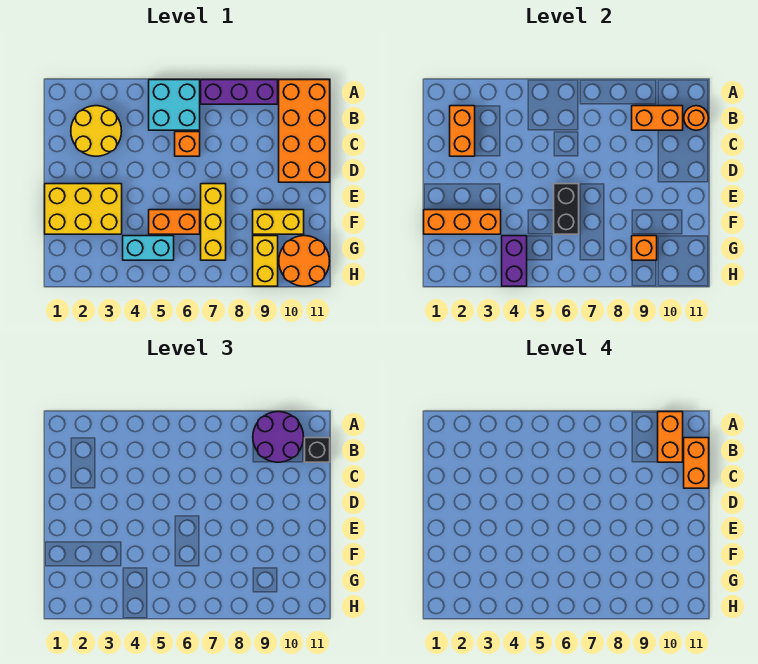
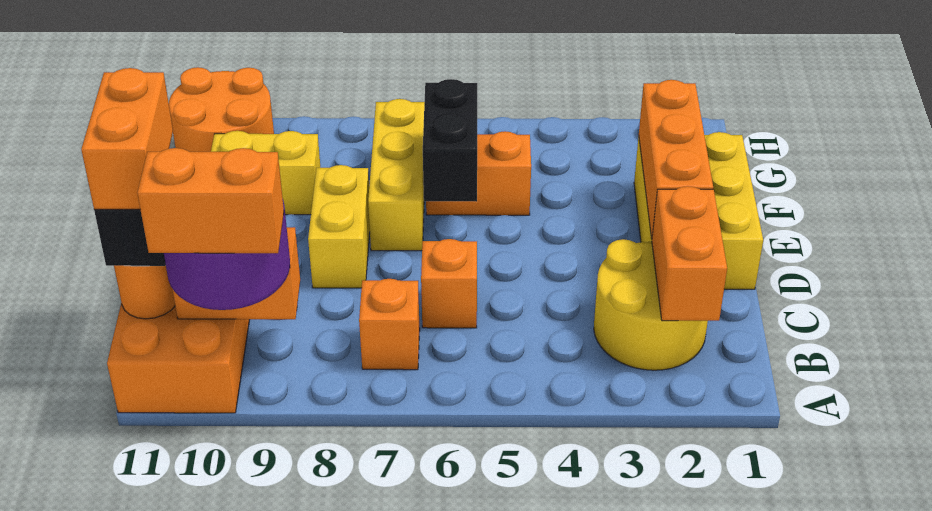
cyan brick A5:B6 level 1 -> none
purple brick A7:A9 level 1 -> none
orange brick A10:B10 level 4 -> orange brick A9:A10 level 4
yellow brick E1:F3 level 1 -> yellow brick D1:F2 level 1
orange brick F1:F3 level 2 -> orange brick D2:F2 level 2
cyan brick G4:G5 level 1 -> none
purple brick G4:H4 level 2 -> none
yellow brick G9:H9 level 1 -> yellow brick D8:E8 level 1
orange brick G9 level 2 -> orange brick B7 level 1

